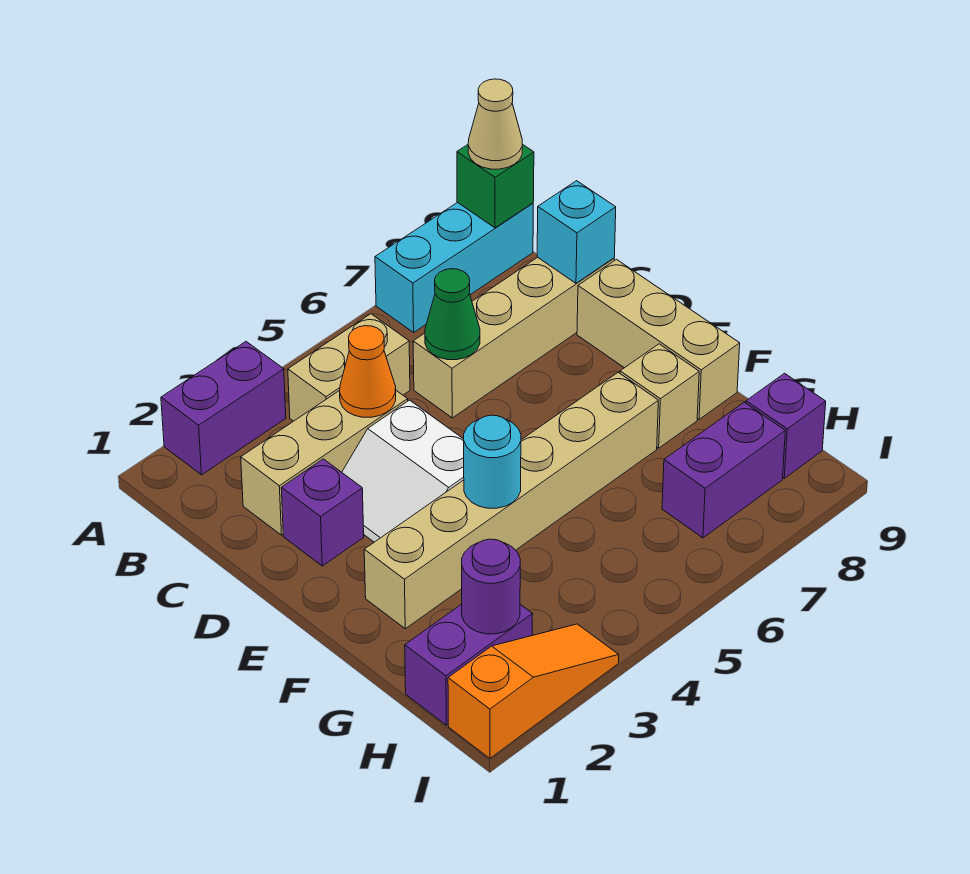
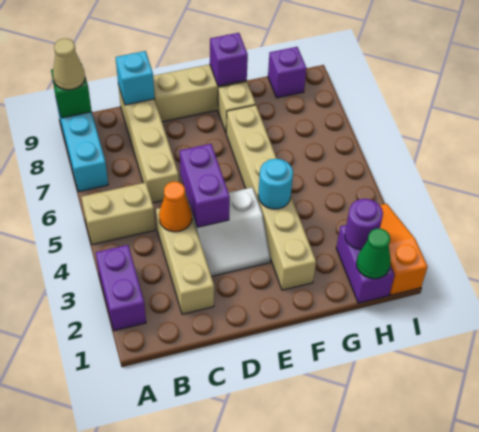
tan brick B4:B5 level 1 -> tan brick A5:B5 level 1
green cone C6 level 2 -> green cone H1 level 2
purple brick D2 level 1 -> purple brick F9 level 2
purple brick H7:H8 level 1 -> purple brick D4:D5 level 2

